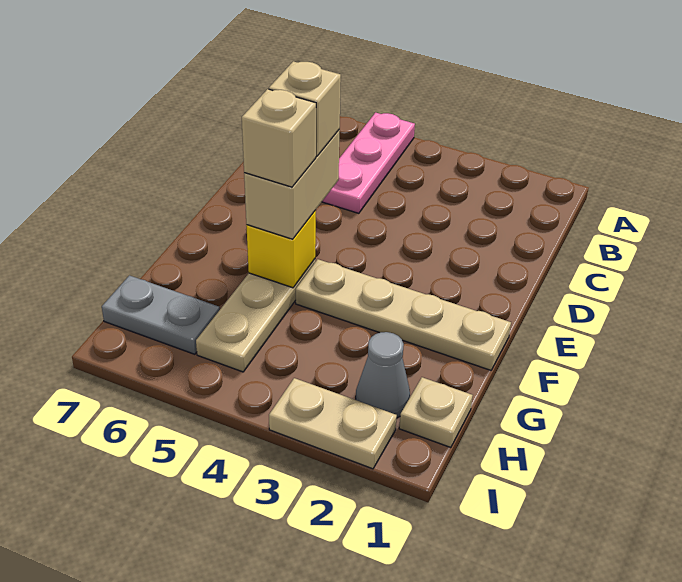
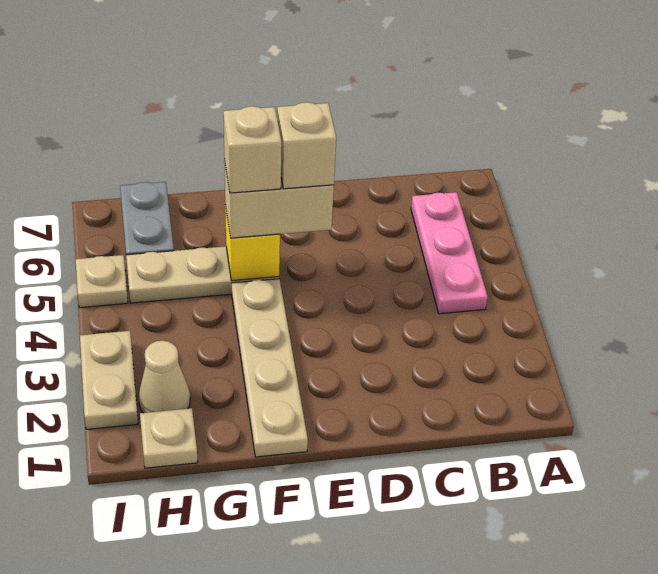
pink plate A5:C5 level 1 -> pink plate B4:B6 level 1
grey cone H2 level 1 -> tan cone H2 level 1
none -> tan plate I5 level 1

